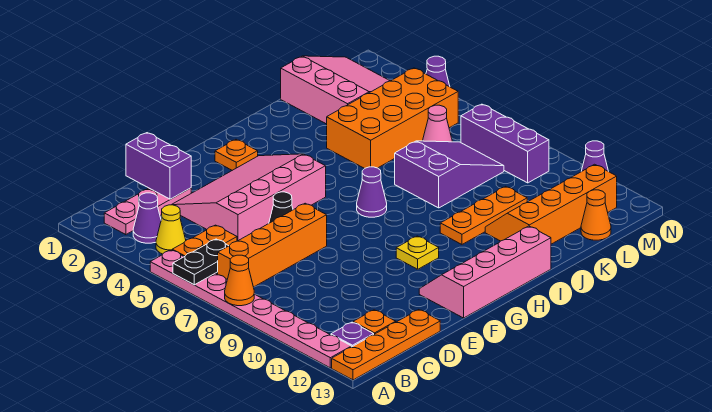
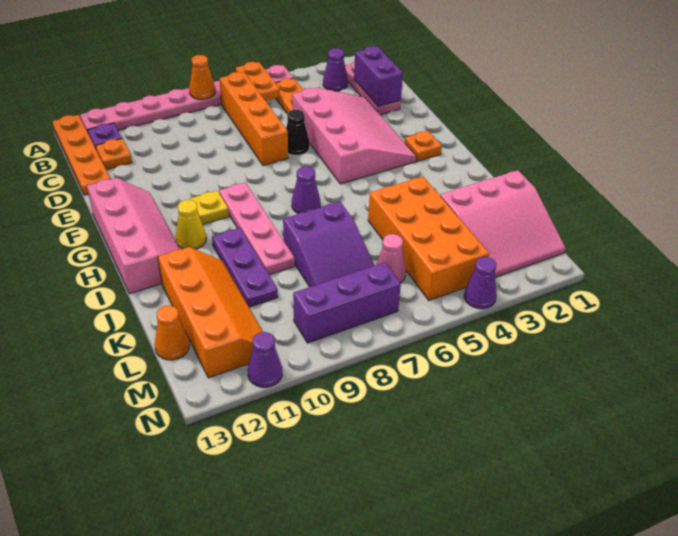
black plate A6:B6 level 2 -> orange plate A6:B6 level 2
yellow cone B4 level 1 -> yellow cone H11 level 1
purple brick D1:D2 level 2 -> purple brick C2:D2 level 2
none -> pink plate G9:J9 level 1
orange plate I10:K10 level 1 -> purple plate I10:K10 level 1

